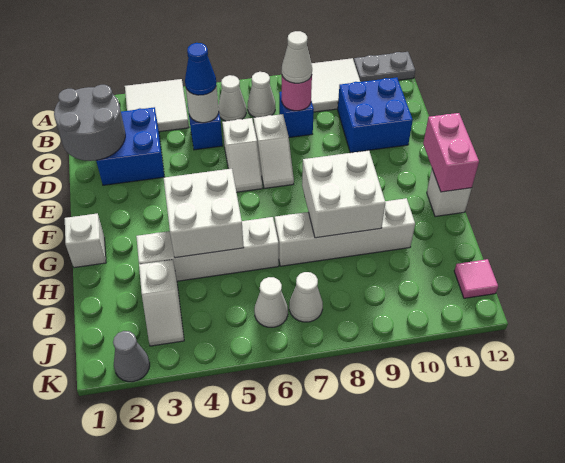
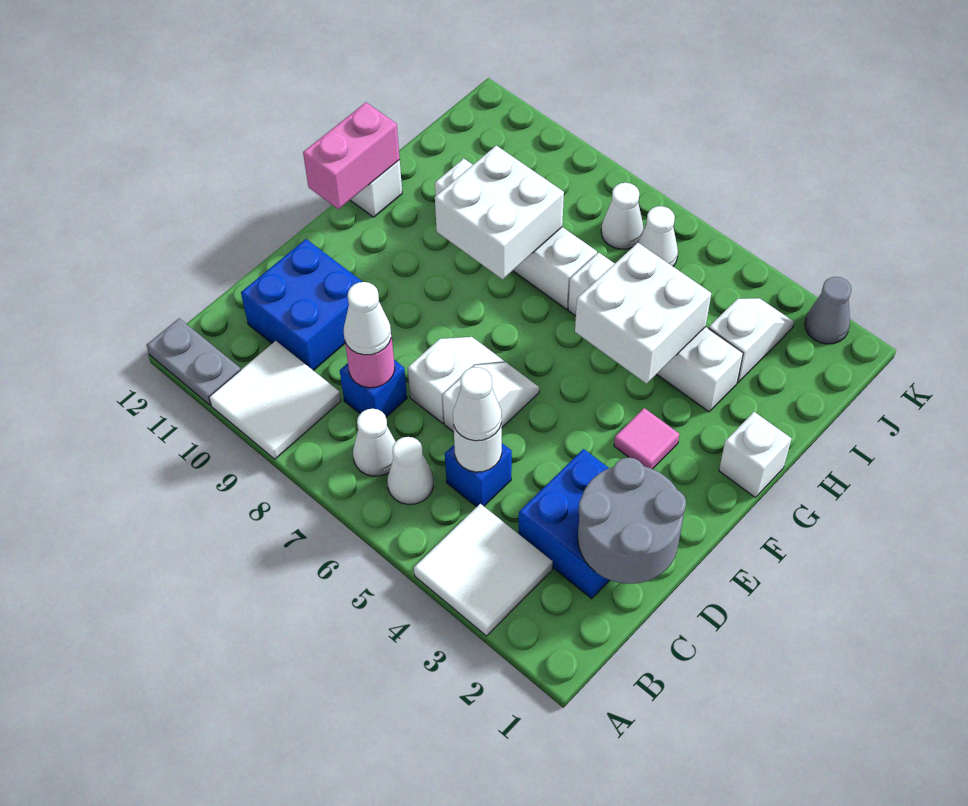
blue cone C5 level 3 -> white cone C5 level 3
pink tile J12 level 1 -> pink tile F3 level 1

